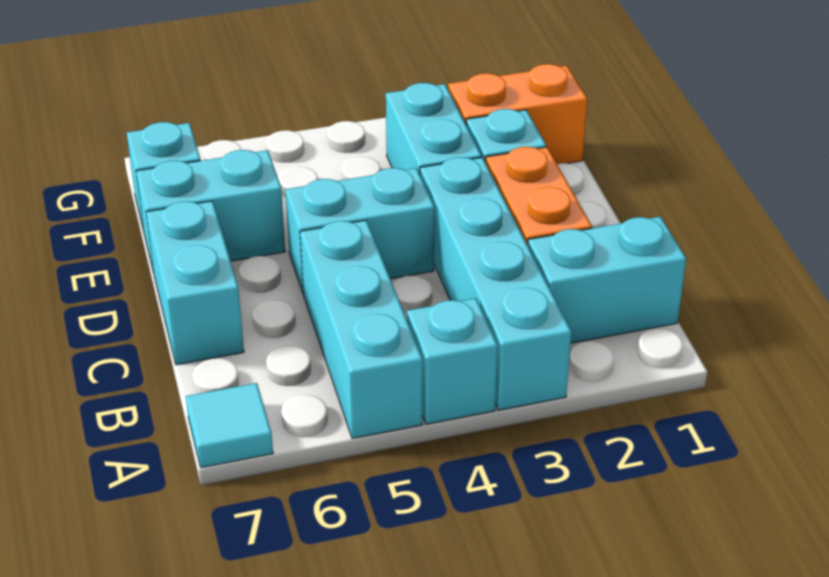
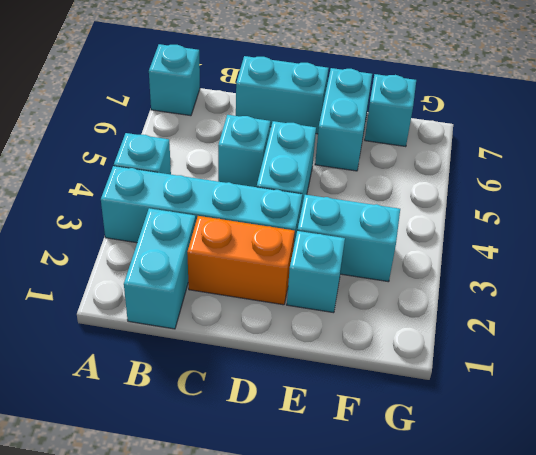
cyan brick A5:C5 level 1 -> cyan brick C5 level 1
cyan tile A7 level 1 -> cyan brick A7 level 1
orange brick F1:F2 level 1 -> none

